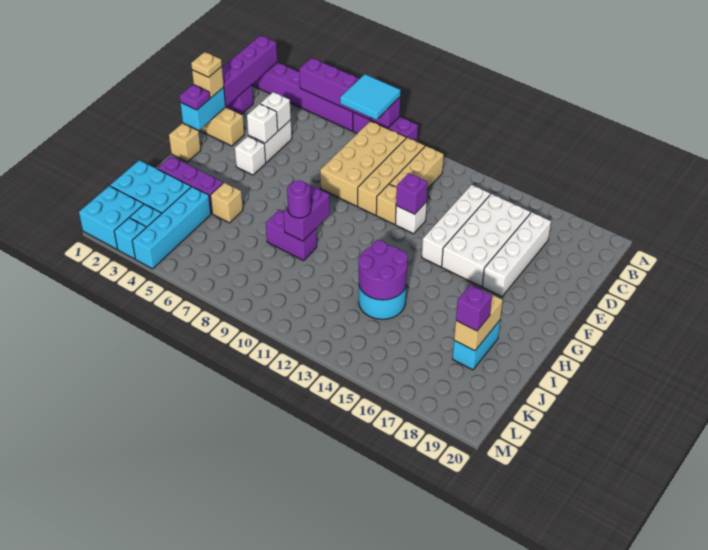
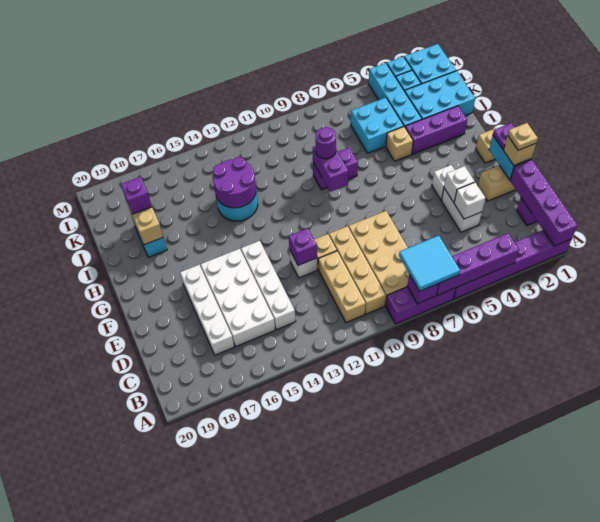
none -> cyan brick J5:K6 level 1

